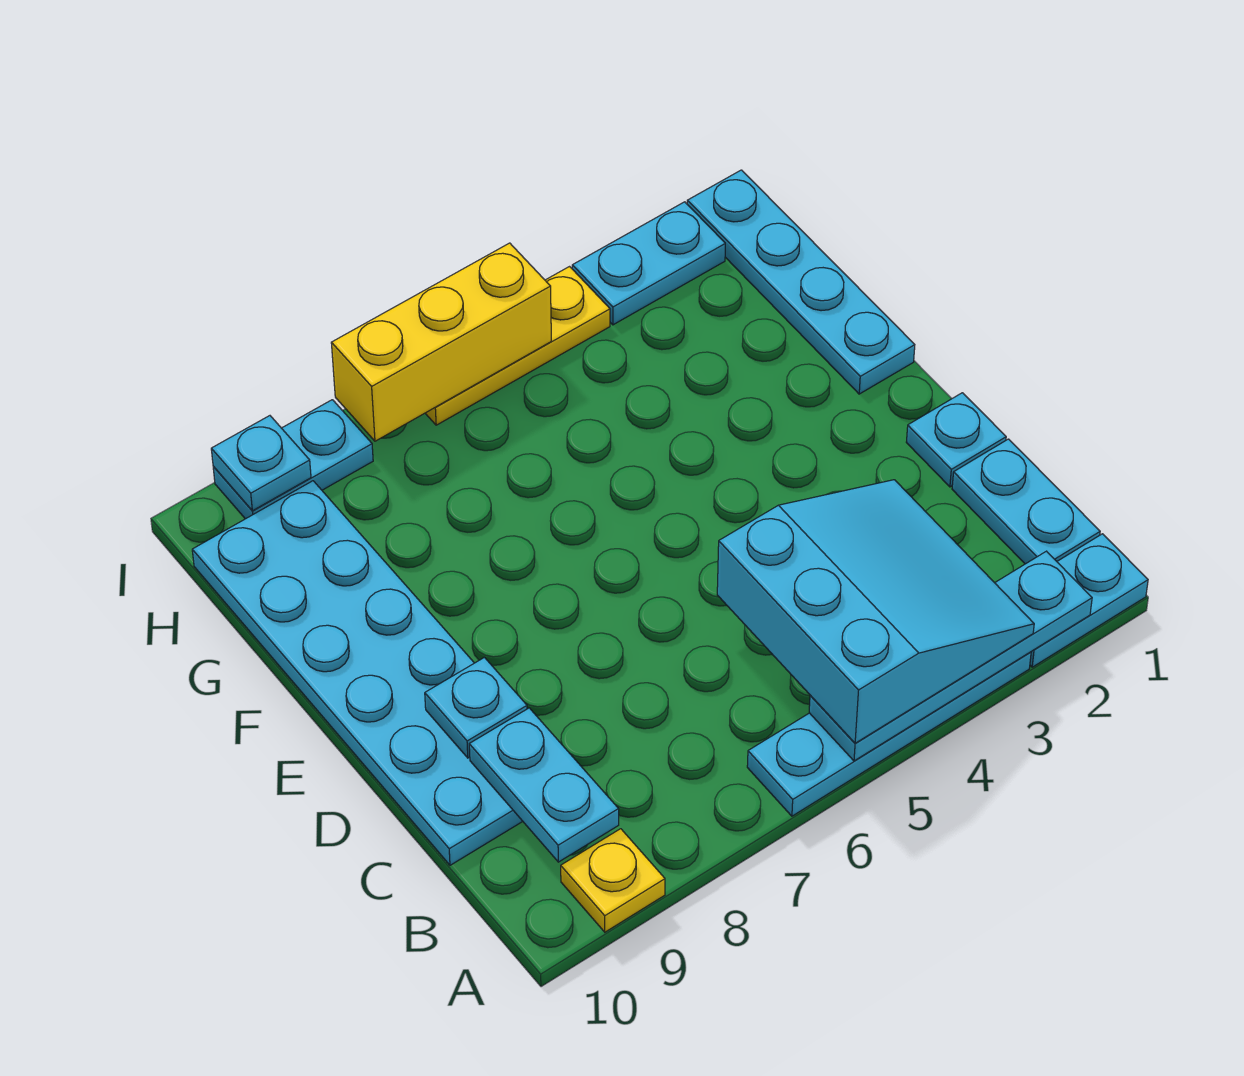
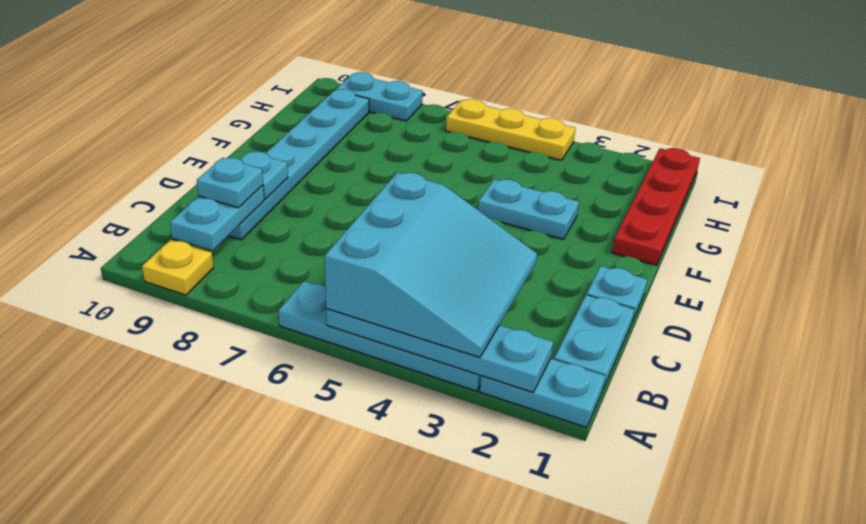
cyan plate C9:H10 level 1 -> cyan plate C9:H9 level 1
cyan plate F1:I1 level 1 -> red plate F1:I1 level 1
cyan plate I2:I3 level 1 -> cyan plate F3:F4 level 1
yellow brick I5:I7 level 2 -> none
cyan plate I9 level 2 -> cyan plate C9 level 3

